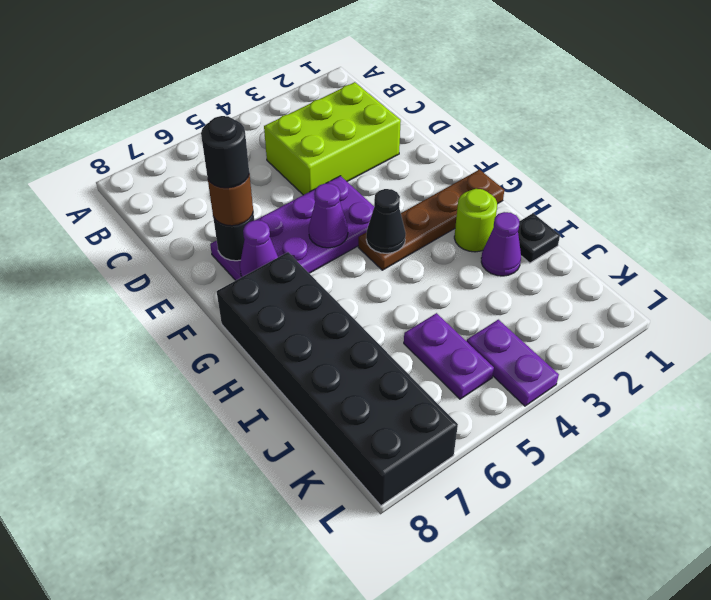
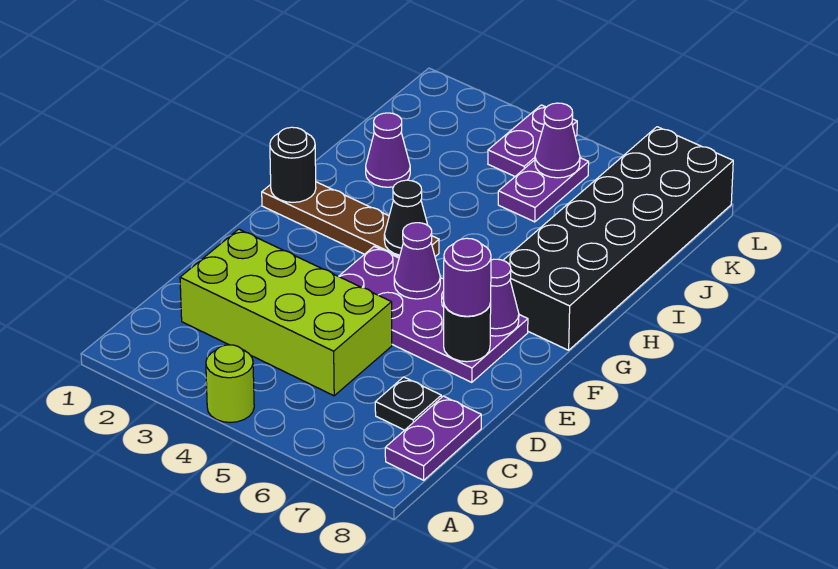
none -> purple plate B8:C8 level 1
lime brick C2:D4 level 1 -> lime brick C2:D5 level 1
brown round brick E7 level 3 -> purple round brick E7 level 3
black round brick E7 level 4 -> black round brick G1 level 2
lime round brick H2 level 1 -> lime round brick A4 level 1
black plate I1 level 1 -> black plate C7 level 1
none -> purple cone K5 level 2

